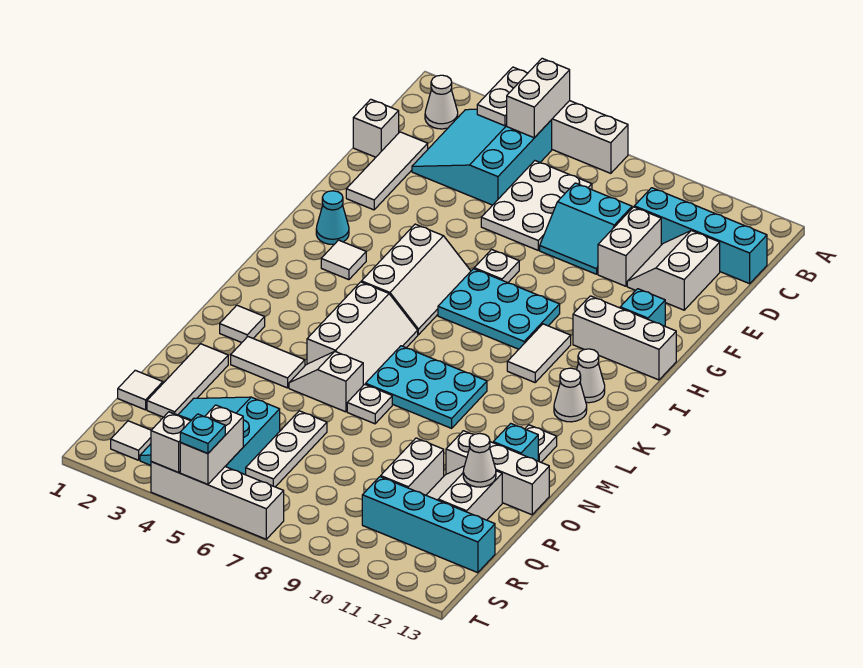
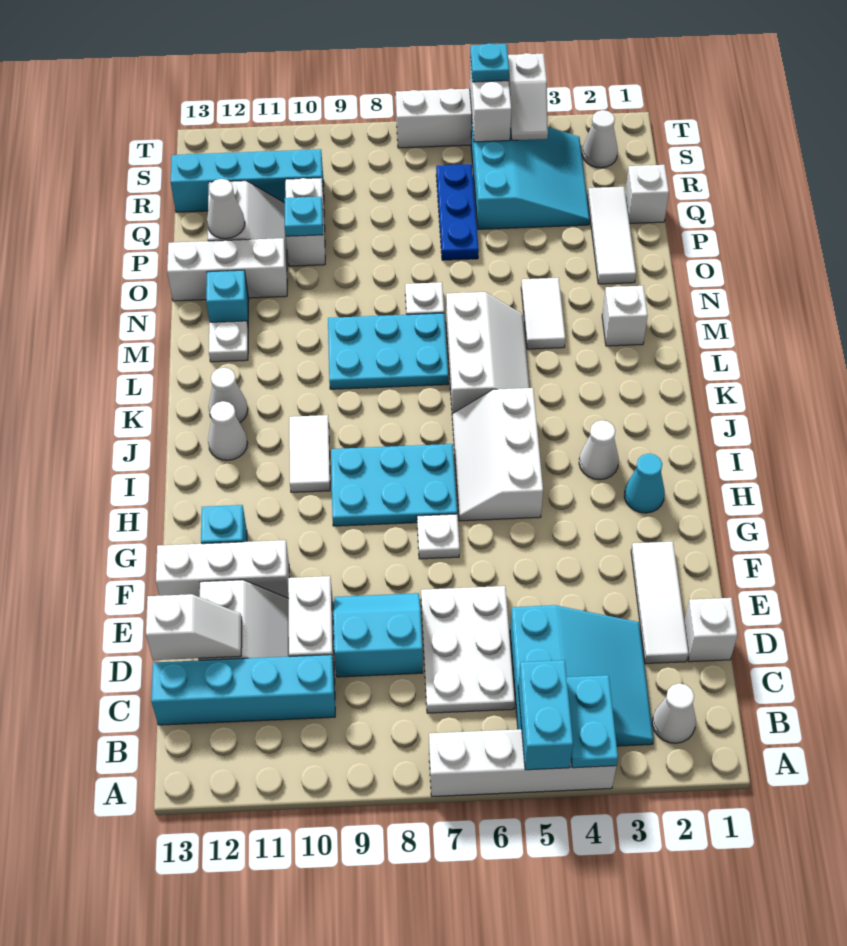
white plate A4:B4 level 2 -> cyan plate A4:B4 level 2
white brick A5:B5 level 2 -> cyan brick A5:B5 level 2
white brick H11:H13 level 1 -> white brick F11:F13 level 1
white tile I3 level 1 -> white cone I3 level 1
white slope K5:M6 level 1 top 5 -> white slope K5:M6 level 1 top 6
white tile M2 level 1 -> white brick M2 level 1
white tile N3:N4 level 1 -> white tile M4:N4 level 1
white slope N5:N6 level 1 top 6 -> white slope D12:D13 level 2 top 13
white plate P6:R6 level 1 -> blue plate P6:R6 level 1
none -> cyan plate P10 level 2
white tile Q1 level 1 -> white brick Q1 level 1
white tile S2 level 1 -> white cone S2 level 1

